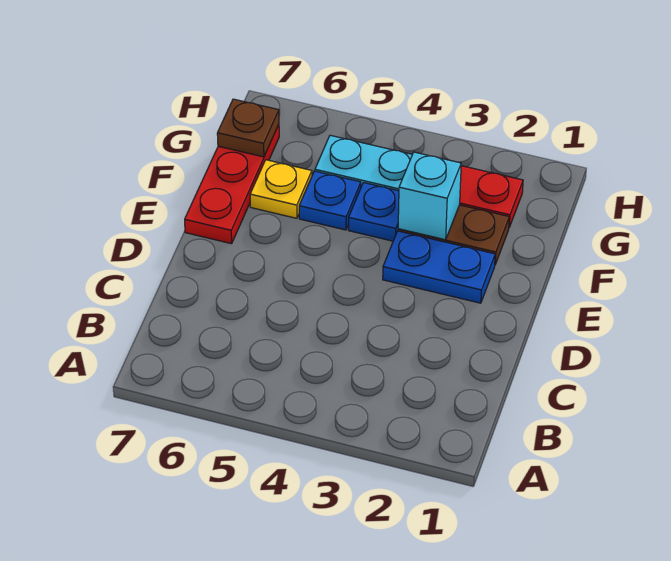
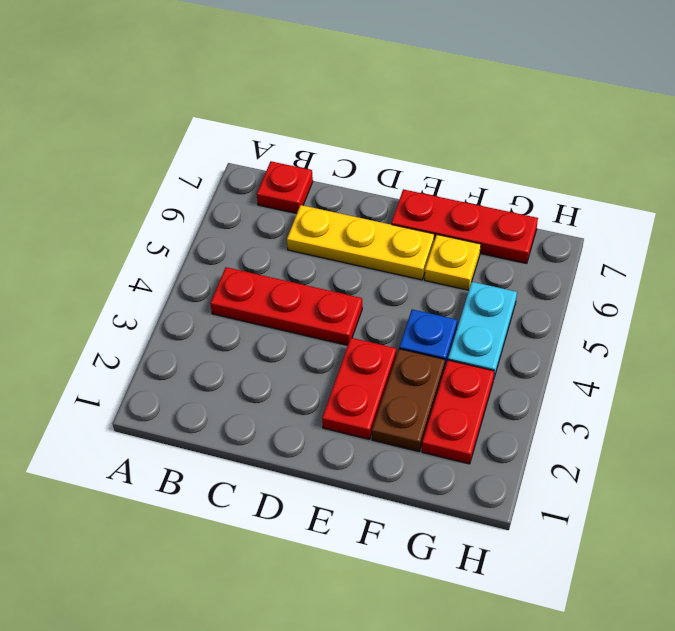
none -> red plate B4:D4 level 1
none -> red plate B7 level 1
none -> yellow plate C6:E6 level 1
blue plate E2:E3 level 1 -> red plate E2:E3 level 1
cyan brick F3 level 2 -> none
blue plate F5 level 1 -> none
brown plate G7 level 2 -> none

